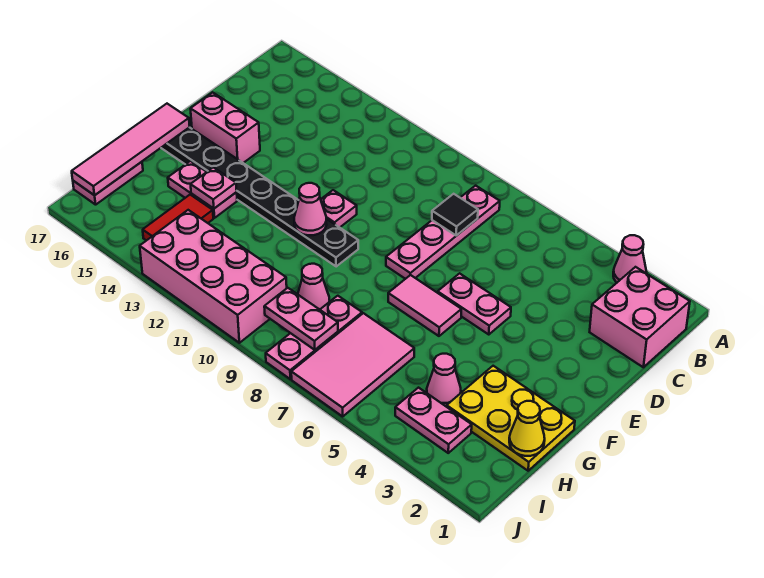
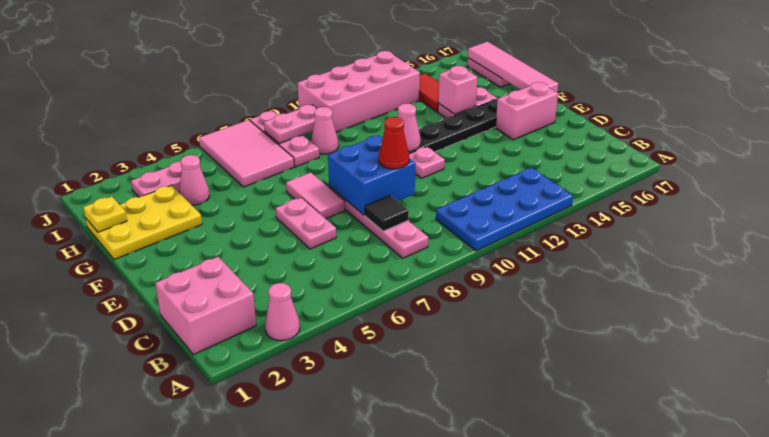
none -> blue plate A10:B13 level 1
none -> blue brick D8:E9 level 2
none -> red cone D9 level 3
pink plate E5:E6 level 1 -> pink plate D6:E6 level 1
pink tile F6:F7 level 1 -> pink tile E7:F7 level 1
pink plate G14 level 2 -> pink brick G14 level 2
yellow cone H1 level 2 -> yellow plate H1 level 2

